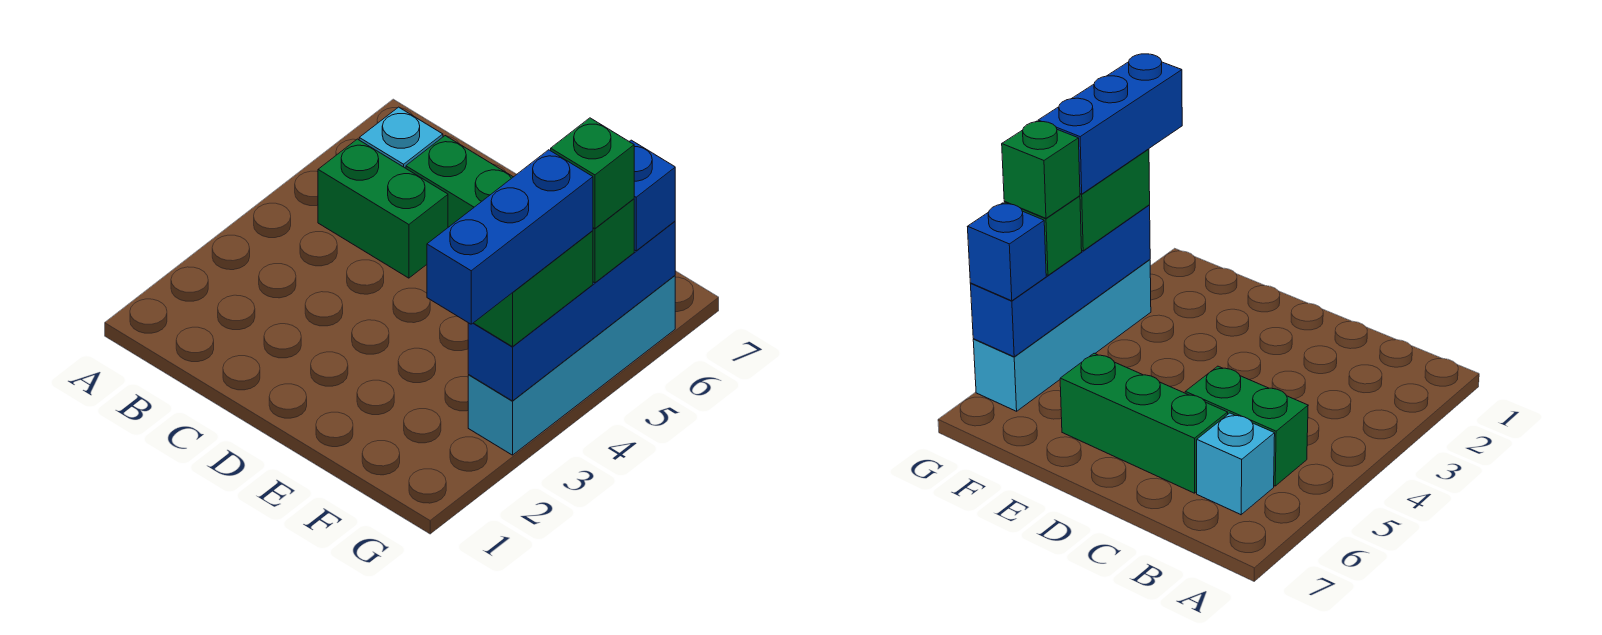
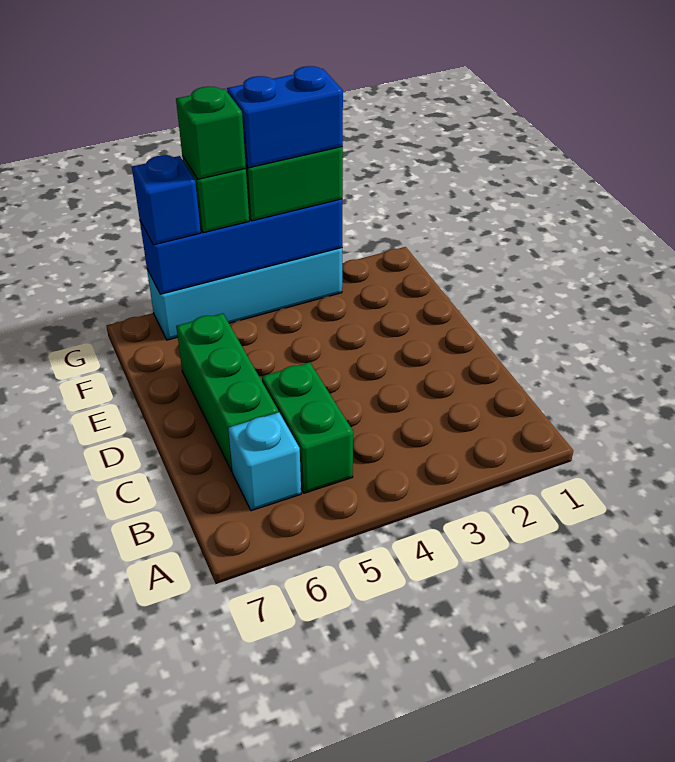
blue brick G2:G4 level 4 -> blue brick G3:G4 level 4

